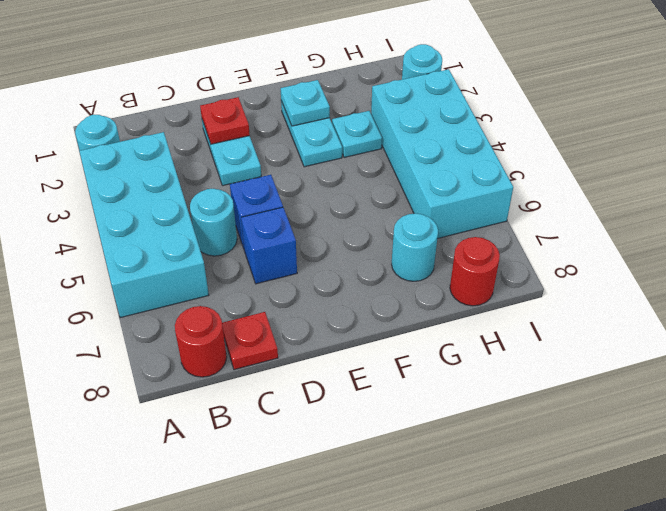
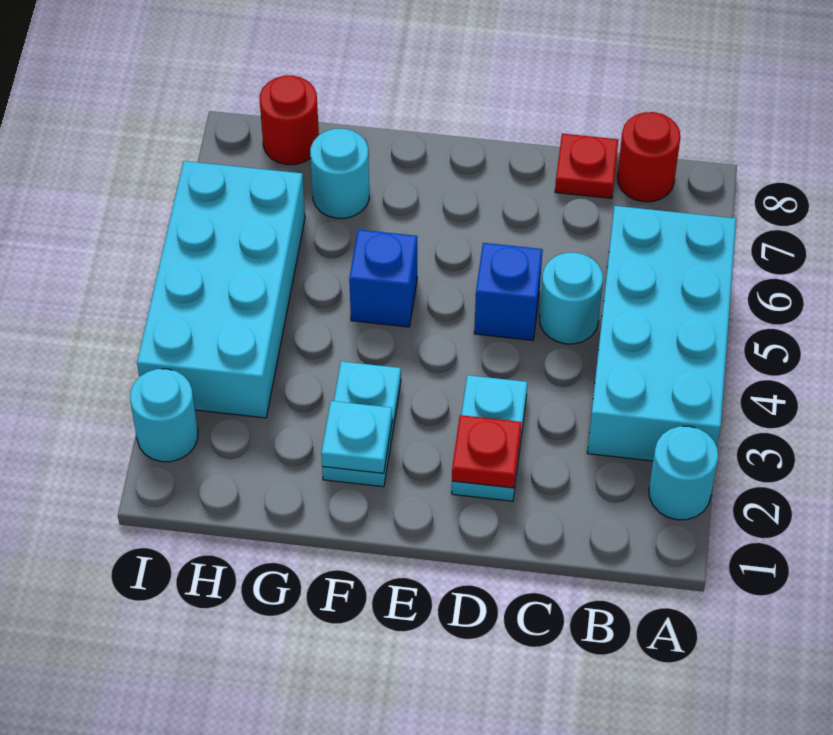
blue brick D6 level 1 -> blue brick F5 level 1
cyan plate G3 level 1 -> none

